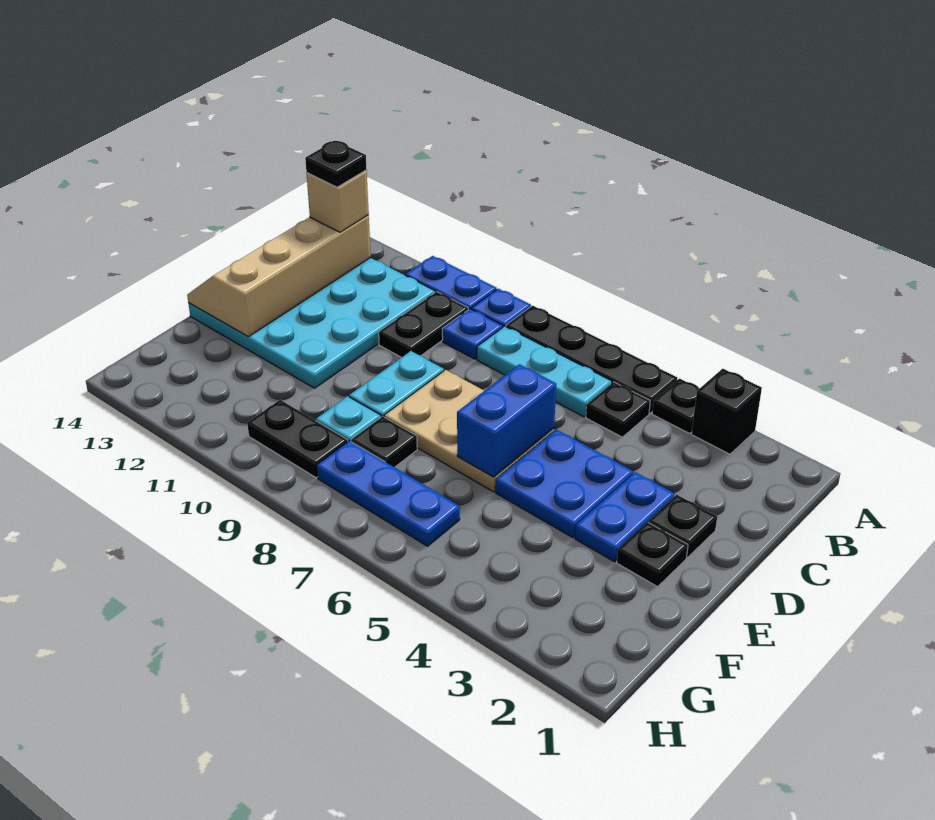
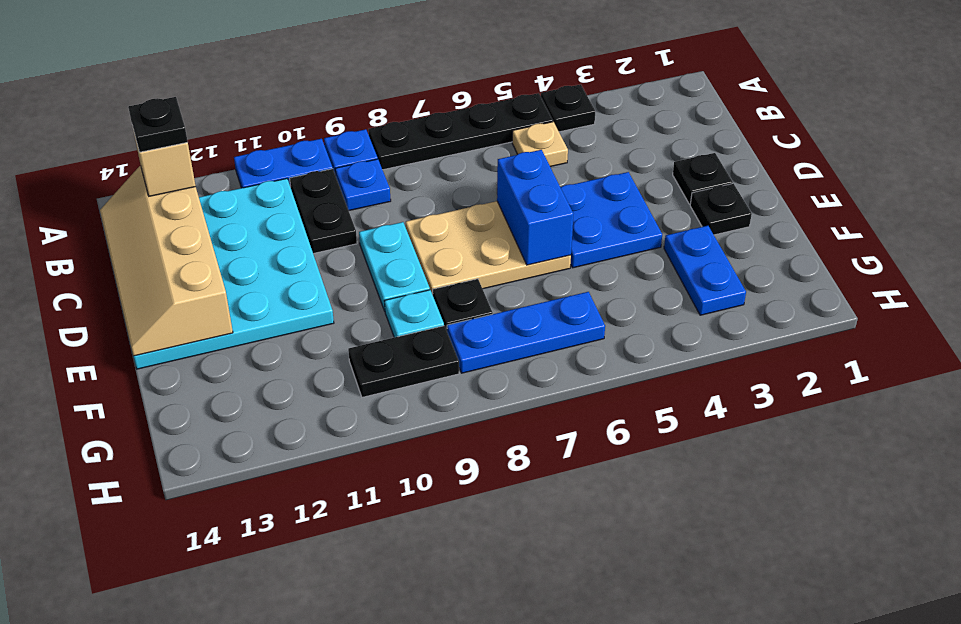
black brick A3 level 1 -> none
black plate B5 level 1 -> tan plate B5 level 1
cyan plate B6:B8 level 1 -> none
blue plate D3:E3 level 1 -> blue plate F3:G3 level 1

